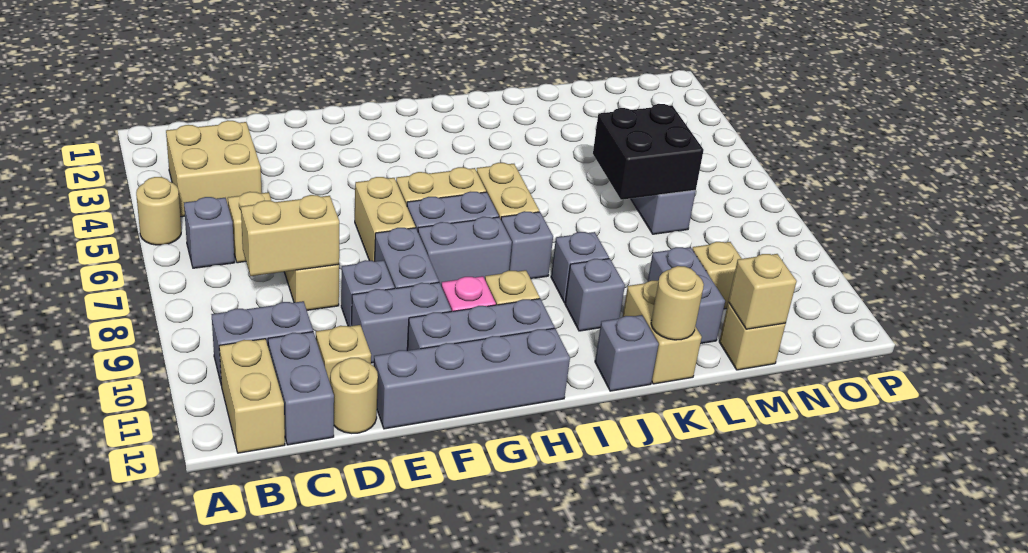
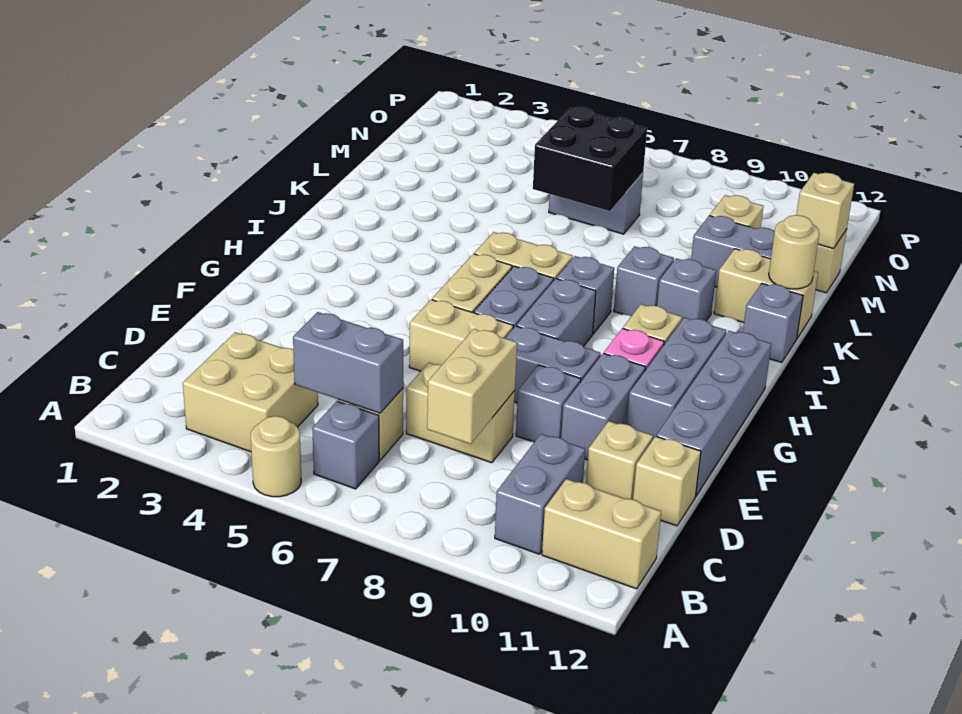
grey brick C11:C12 level 1 -> grey brick C5:C6 level 2
tan round brick D12 level 1 -> tan brick D12 level 1

